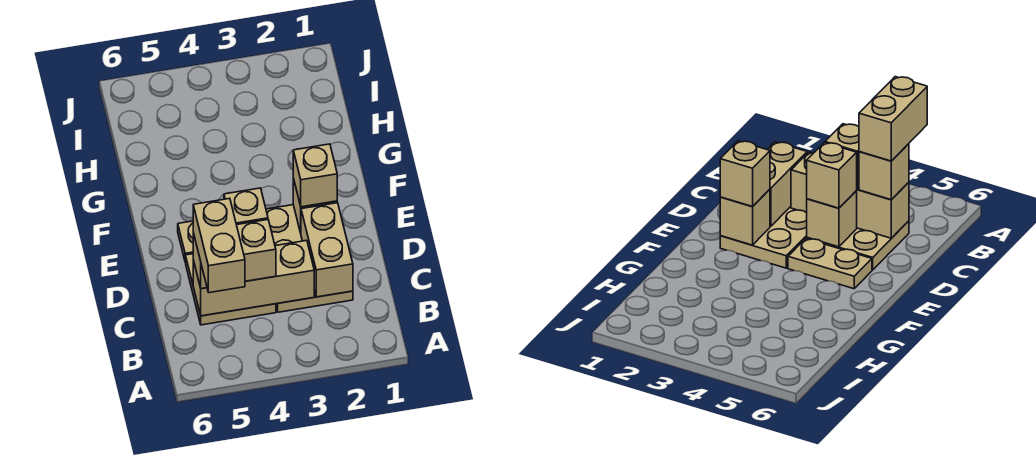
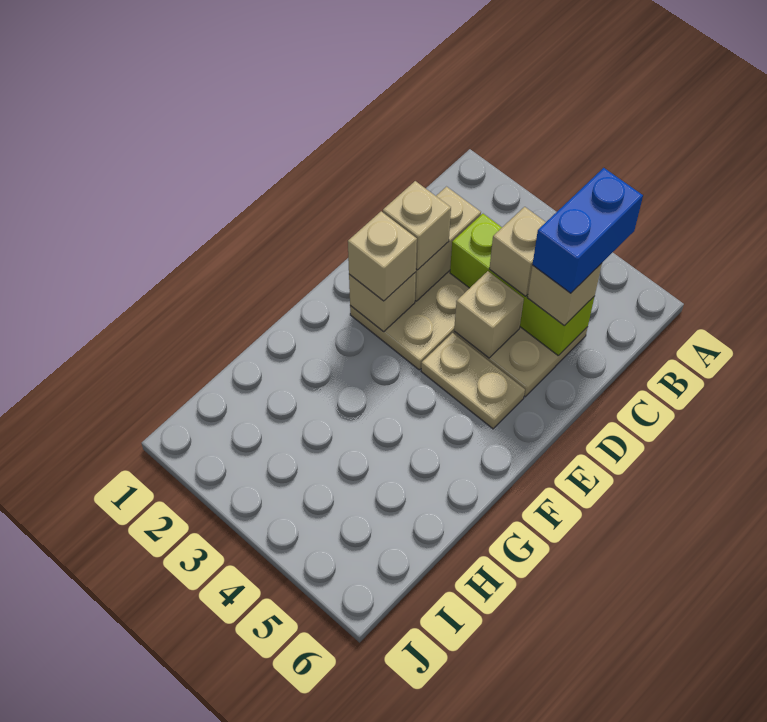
tan brick B5:C5 level 4 -> blue brick B5:C5 level 4
tan brick C3:C5 level 2 -> lime brick C3:C5 level 2
tan brick D4 level 3 -> tan brick D2 level 3

